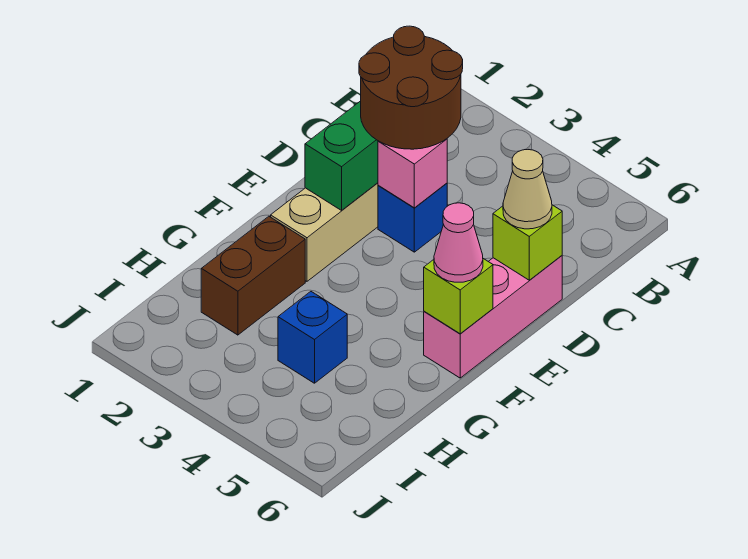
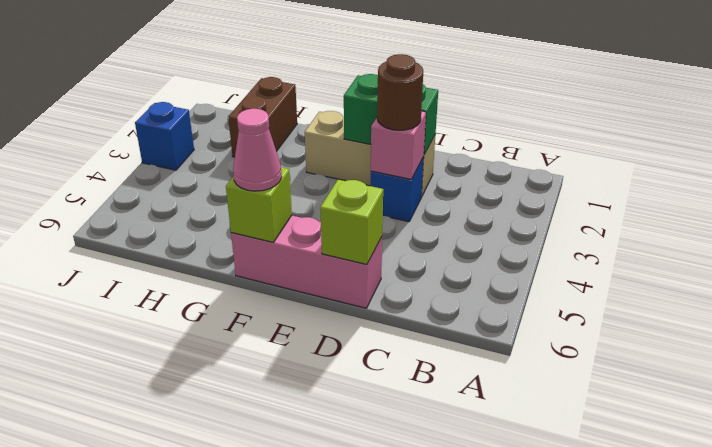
brown round brick C2:D3 level 3 -> brown round brick D3 level 3
tan cone D6 level 3 -> none
brown brick G2:H2 level 1 -> brown brick H1:H2 level 1
blue brick H4 level 1 -> blue brick J3 level 1

